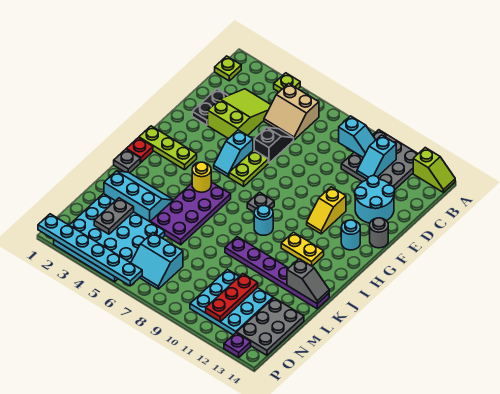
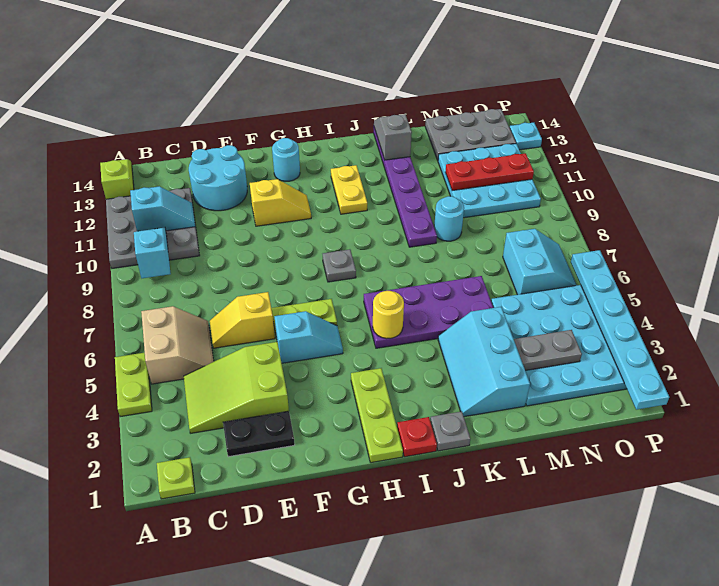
lime plate A4 level 1 -> lime plate A4:A5 level 1
black slope D6:E6 level 1 top E -> yellow slope D6:E6 level 1 top E
grey round brick F14 level 1 -> none
cyan round brick I9 level 1 -> cyan round brick L9 level 1
purple plate P13 level 1 -> cyan plate P13 level 1

